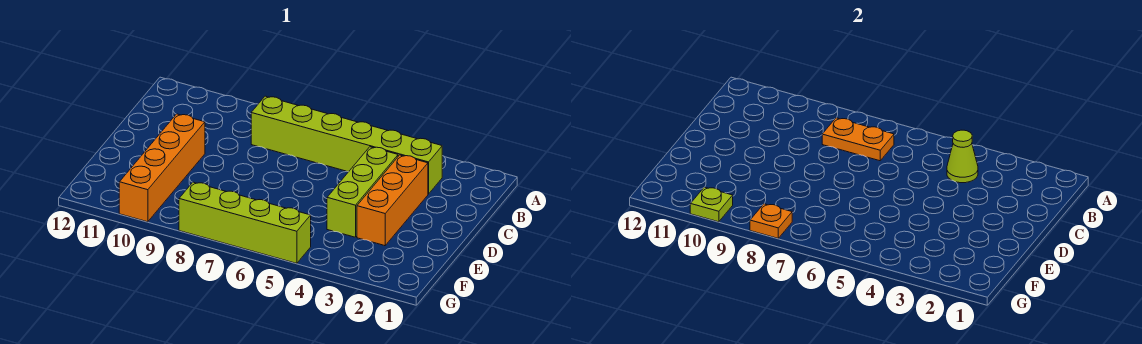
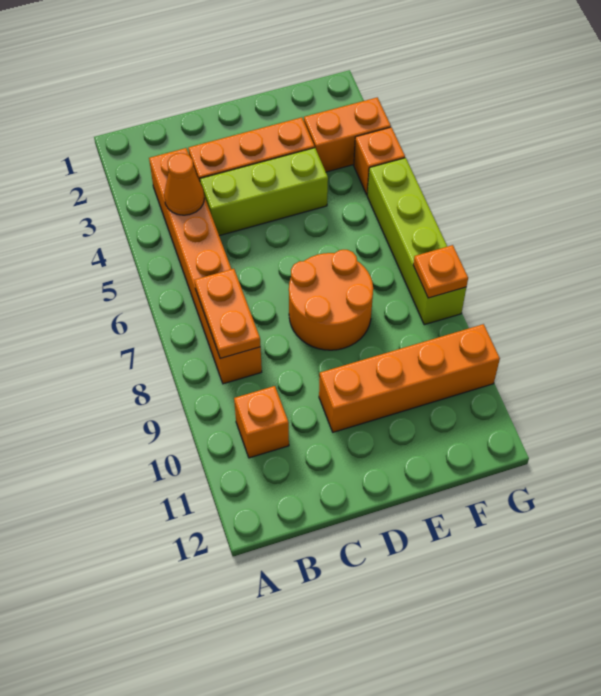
lime brick B3:B8 level 1 -> orange brick B3:B8 level 1
lime cone B4 level 2 -> orange cone B4 level 2
none -> orange brick B10 level 1
none -> orange round brick D7:E8 level 1
none -> orange brick F3:G3 level 1
none -> orange brick G4 level 1
lime plate G10 level 2 -> none

